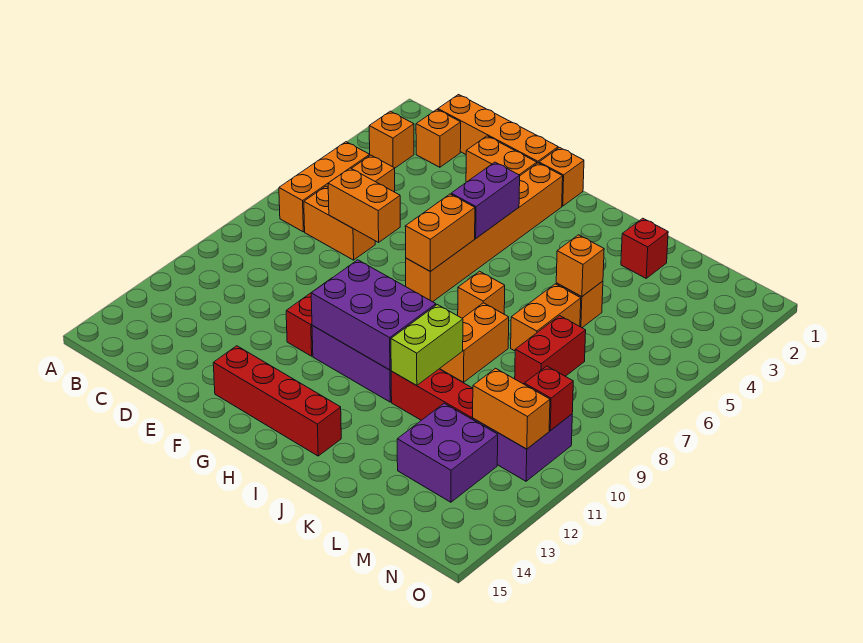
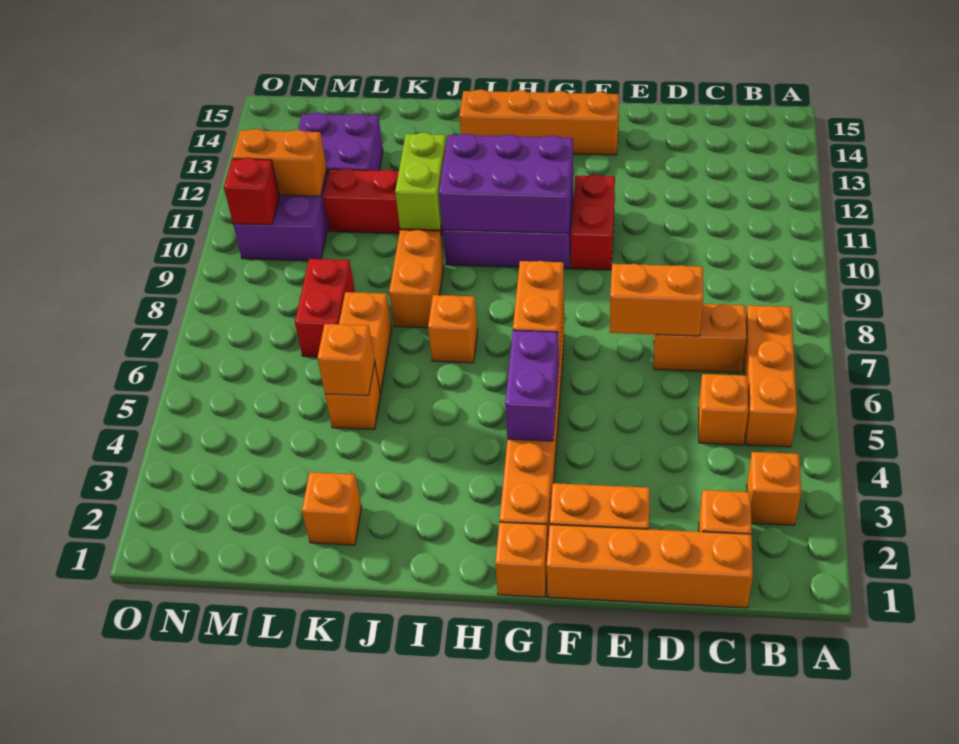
red brick F14:I14 level 1 -> orange brick F14:I14 level 1
red brick K2 level 1 -> orange brick K2 level 1

